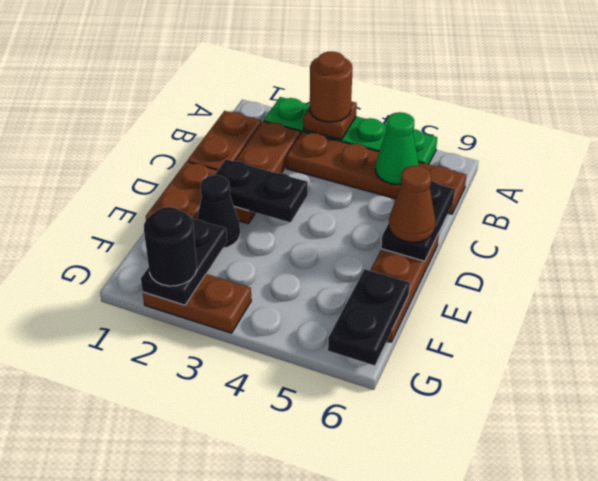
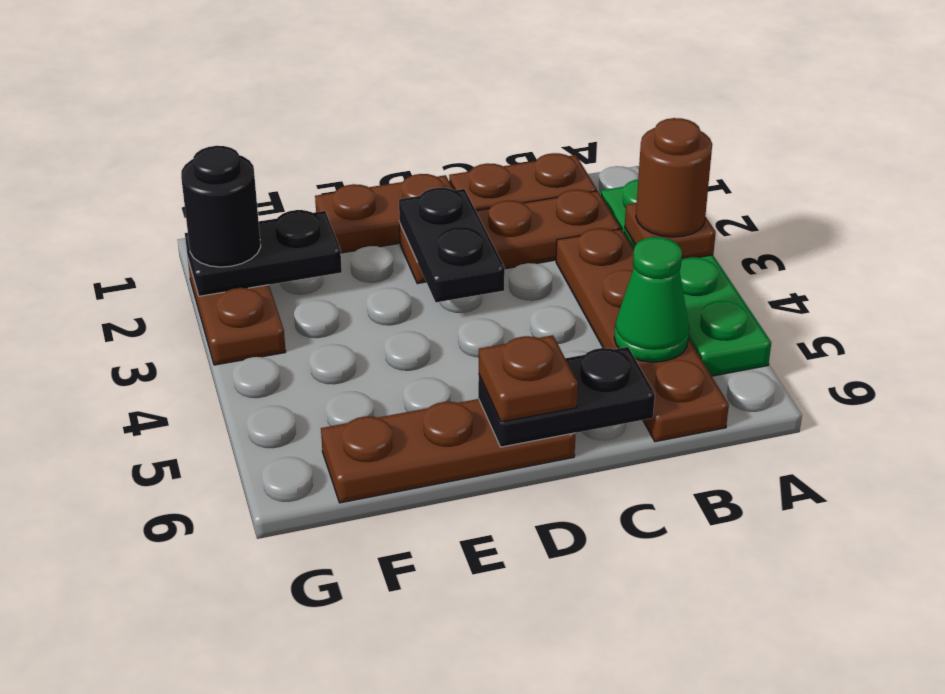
brown cone D6 level 3 -> brown plate D6 level 3
black cone E2 level 1 -> none
black plate F6:G6 level 2 -> none

